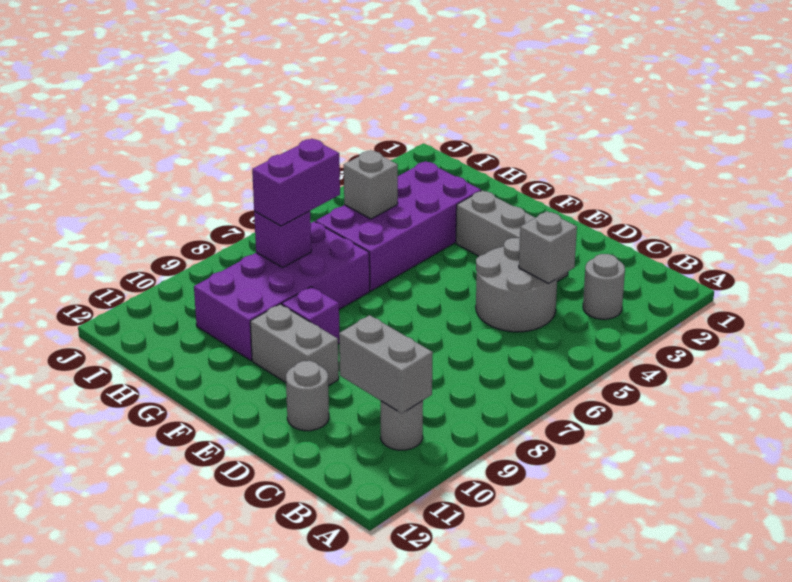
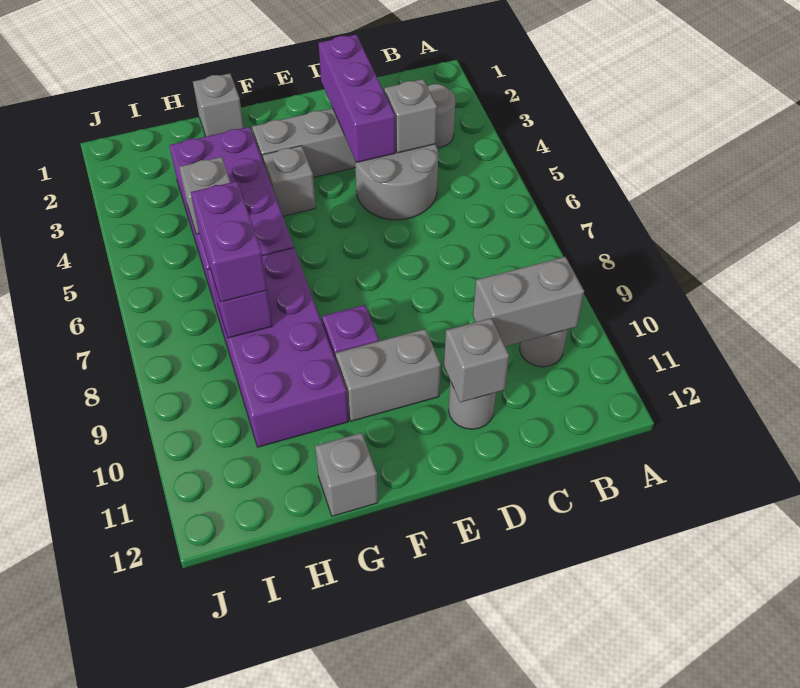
none -> purple brick D2:D4 level 2
none -> grey brick D11 level 2
none -> grey brick F4 level 1
none -> grey brick G1 level 1
none -> grey brick G12 level 1

